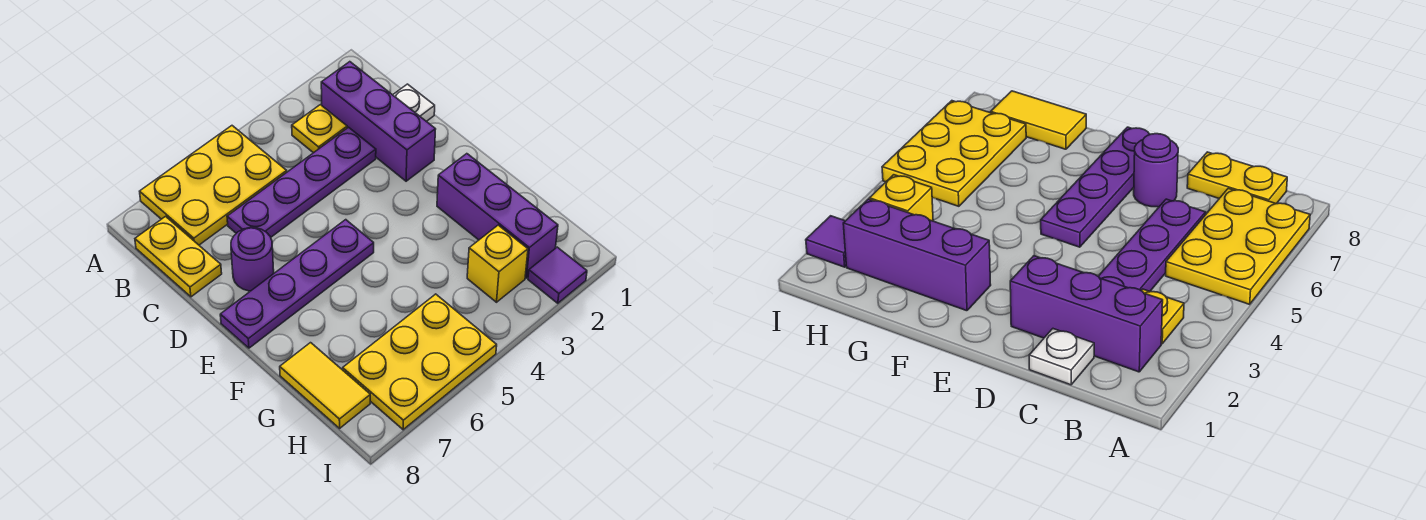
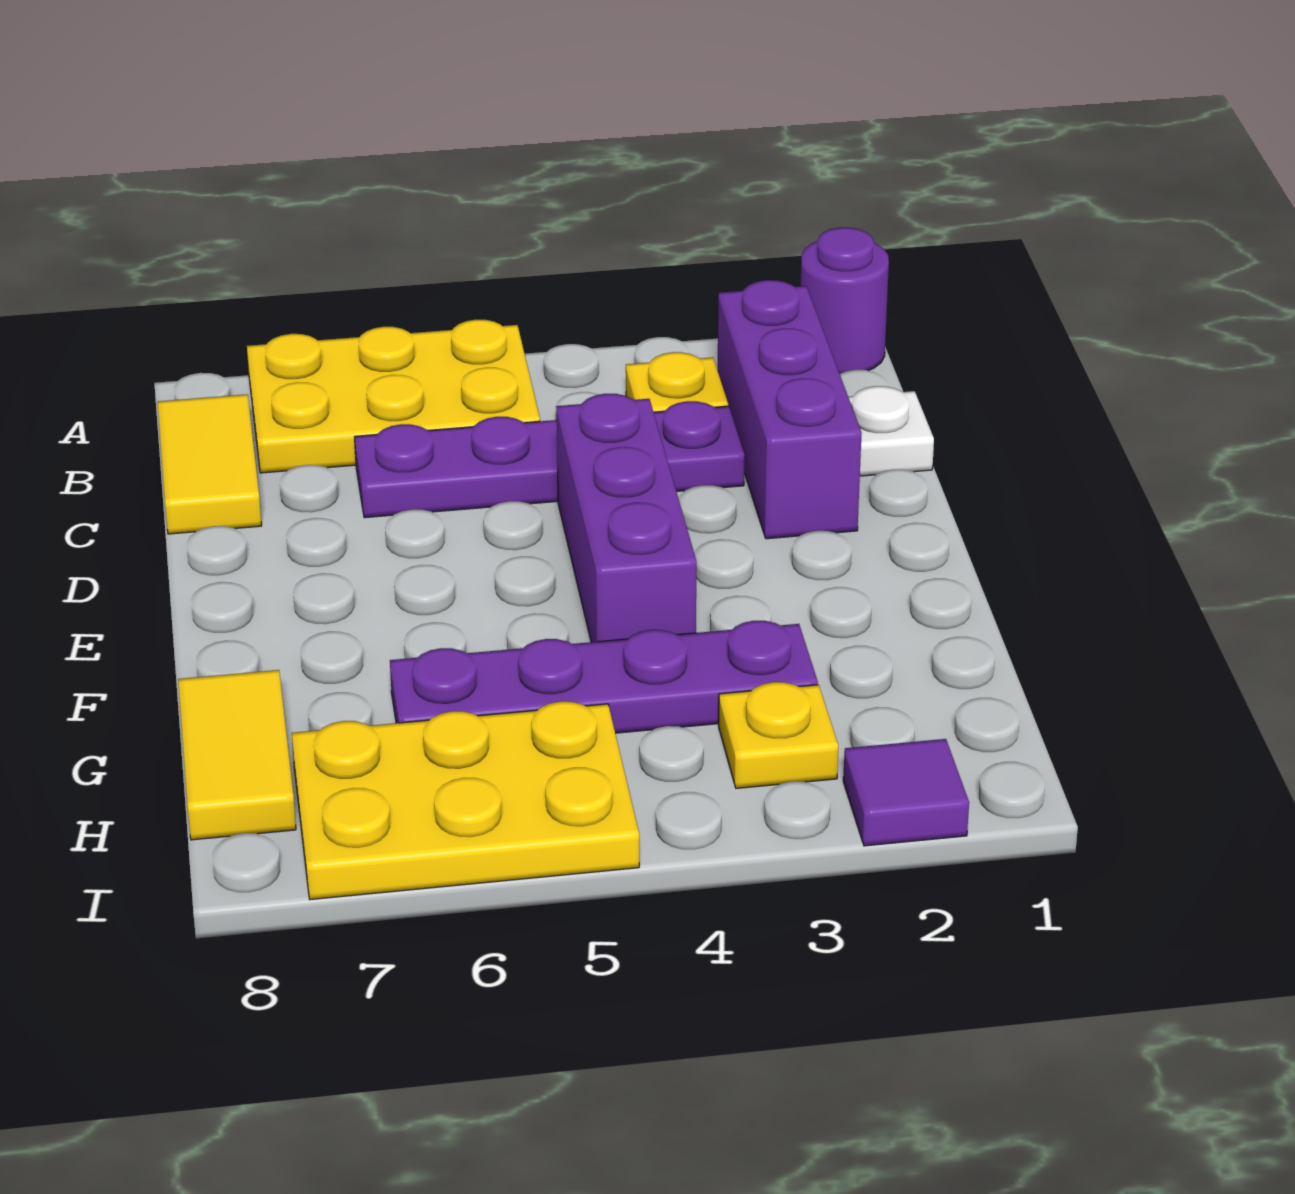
yellow plate B8:C8 level 1 -> yellow tile B8:C8 level 1
purple round brick D7 level 1 -> purple round brick A1 level 1
purple plate E5:E8 level 1 -> purple plate G3:G6 level 1
purple brick F2:H2 level 1 -> purple brick D4:F4 level 1
yellow brick H3 level 1 -> yellow plate H3 level 1

